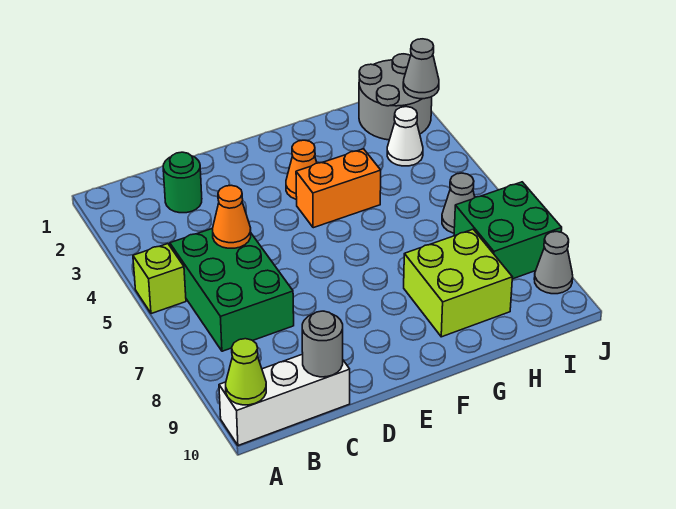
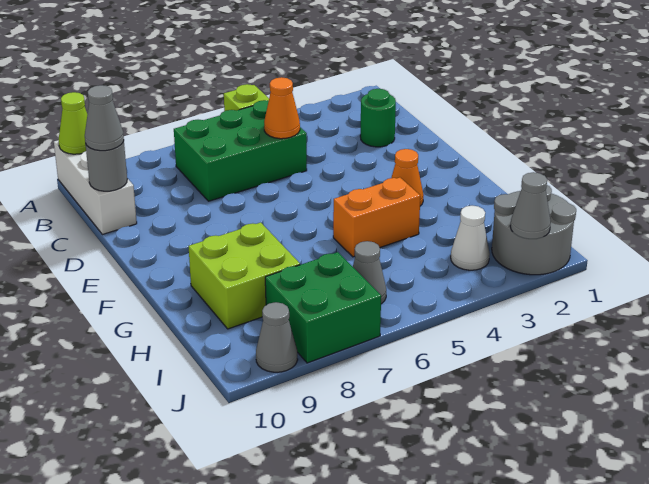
none -> grey cone C10 level 3
orange brick F4:G4 level 1 -> orange brick G4:G5 level 1

